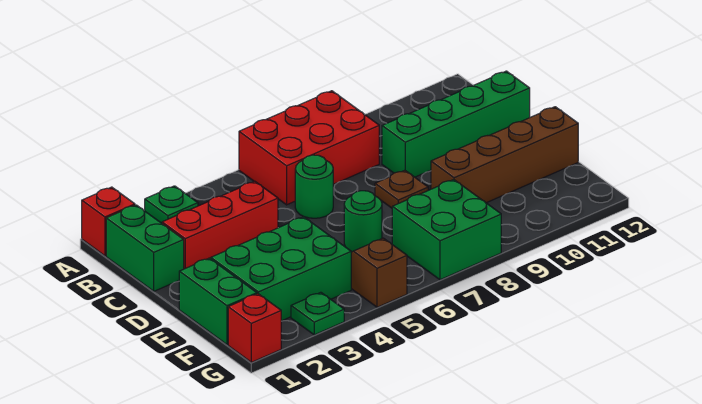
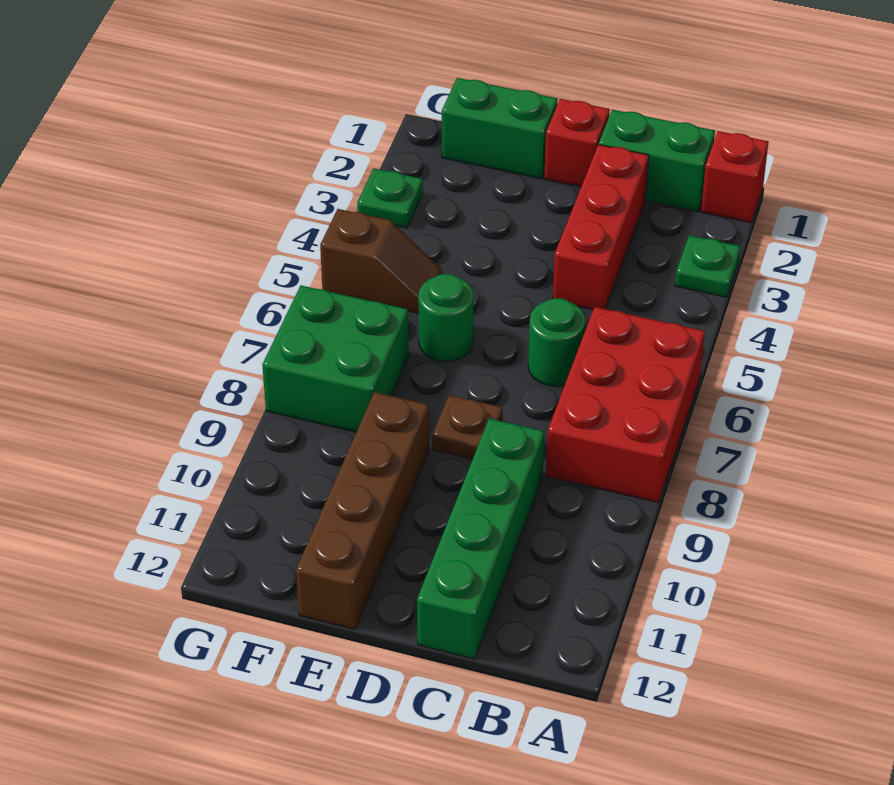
green brick E2:F4 level 1 -> none
red brick G1 level 1 -> red brick D1 level 1

